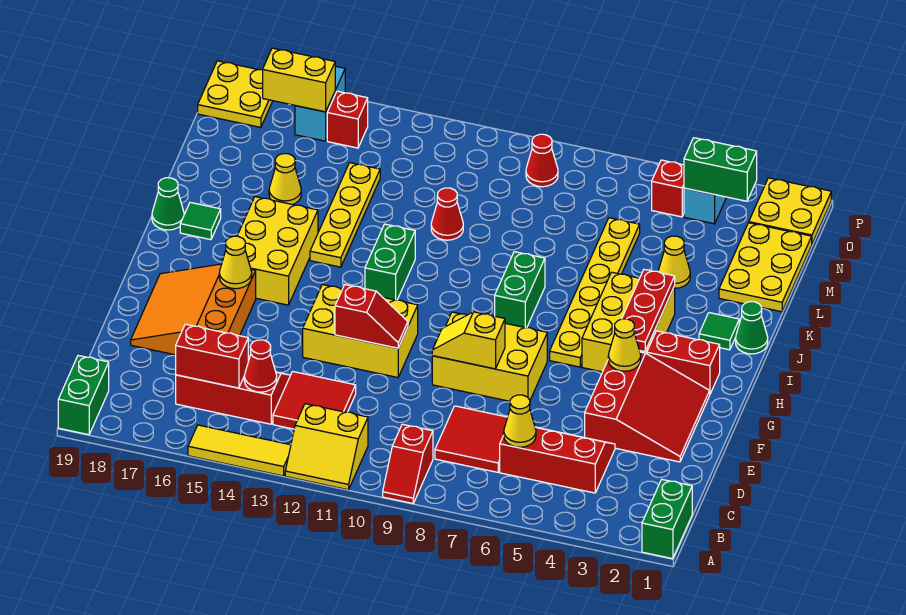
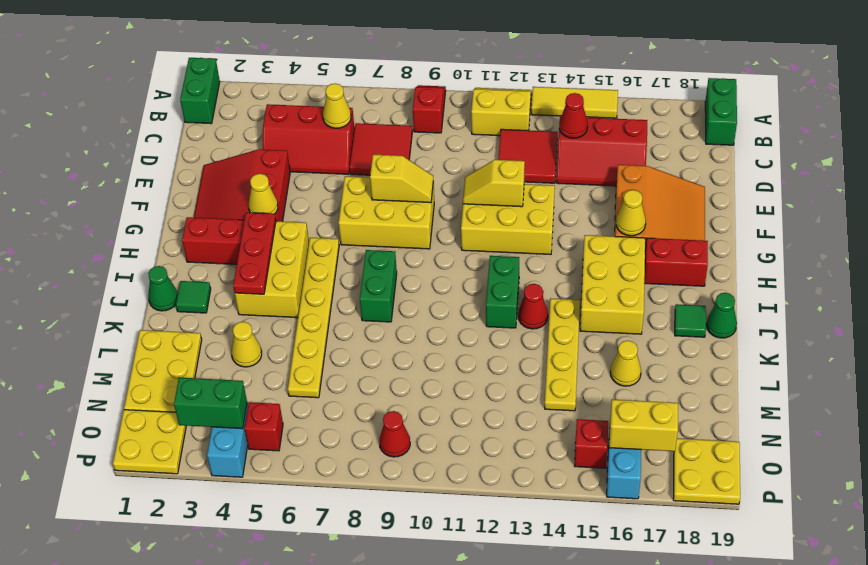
red brick C15:C16 level 2 -> red brick H17:H18 level 1
red slope F11:F12 level 2 top 12 -> yellow slope F11:F12 level 2 top 12
red cone L11 level 1 -> red cone J13 level 1

